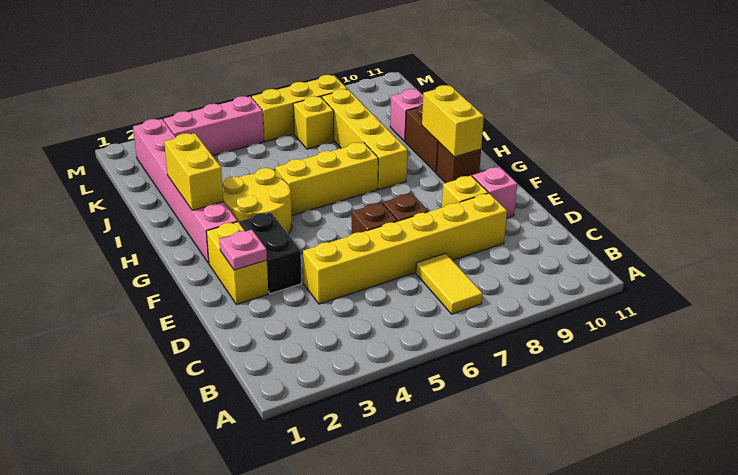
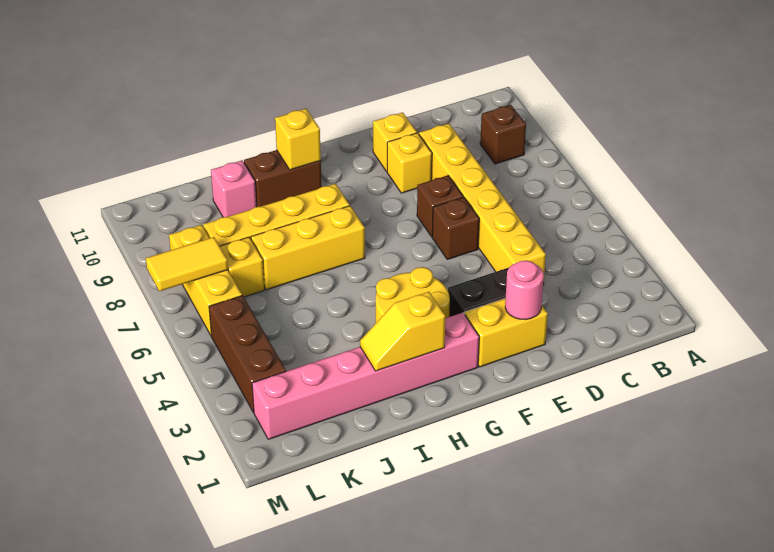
yellow tile B7:C7 level 1 -> yellow tile L7:M7 level 2
pink plate E2 level 2 -> pink round brick E2 level 2
pink brick E10 level 1 -> yellow brick E10 level 1
brown brick G10 level 1 -> brown brick B9 level 1
yellow brick G10:H10 level 2 -> yellow brick H10 level 2
yellow brick H2:I2 level 2 -> yellow slope H2:I2 level 2 top H
yellow brick H5:H7 level 1 -> yellow brick H7:J7 level 1
pink brick L3:L5 level 1 -> brown brick L3:L5 level 1

